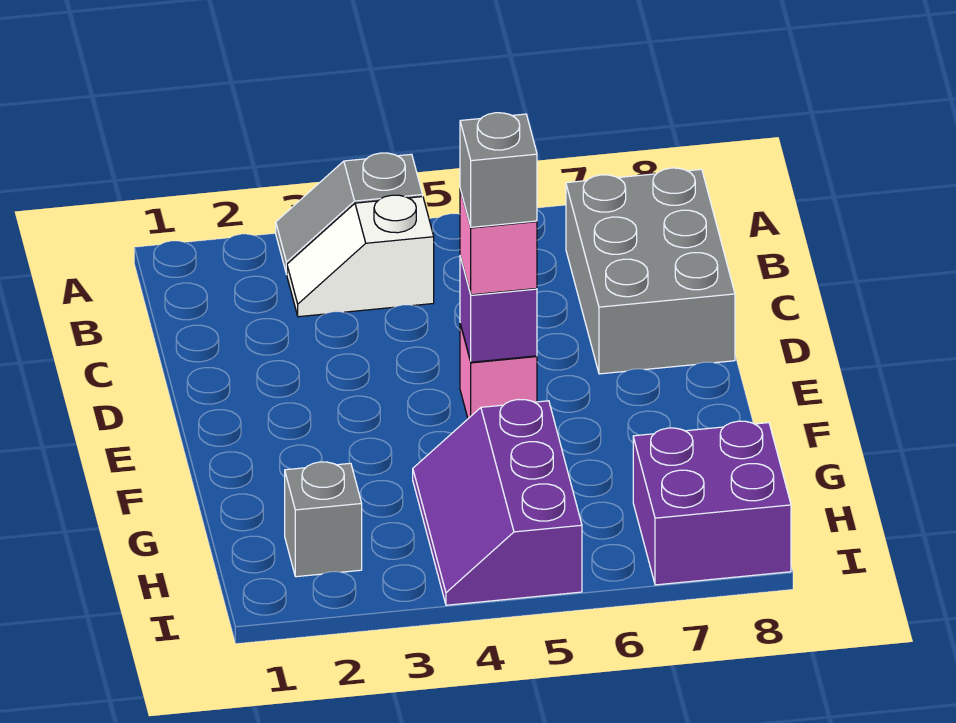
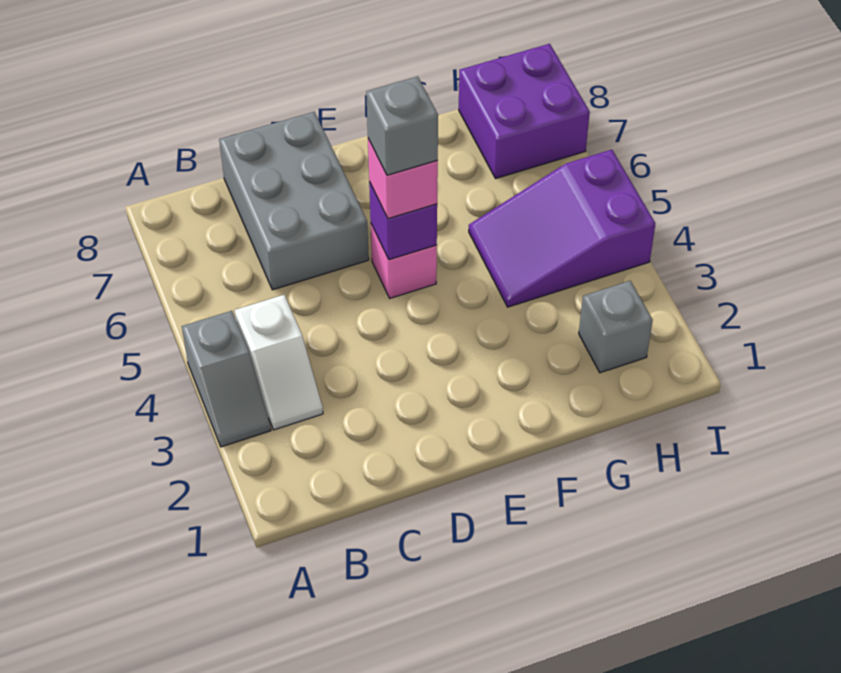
grey brick B7:D8 level 1 -> grey brick C6:D8 level 1
purple slope G4:I5 level 1 top 5 -> purple slope G4:I5 level 1 top I

